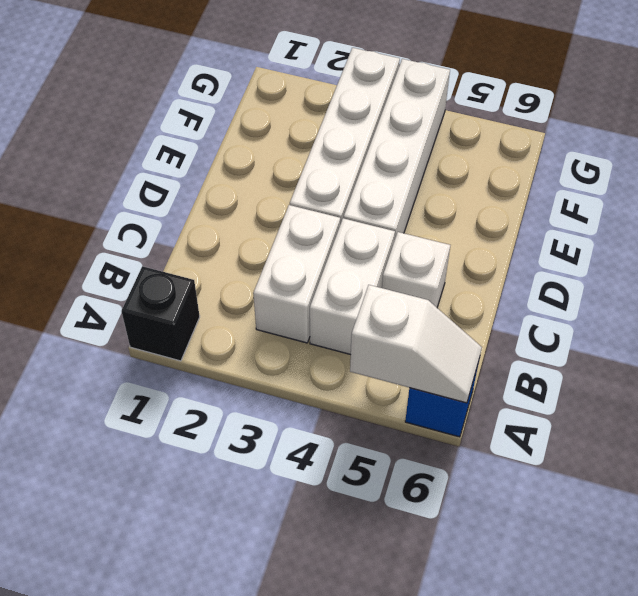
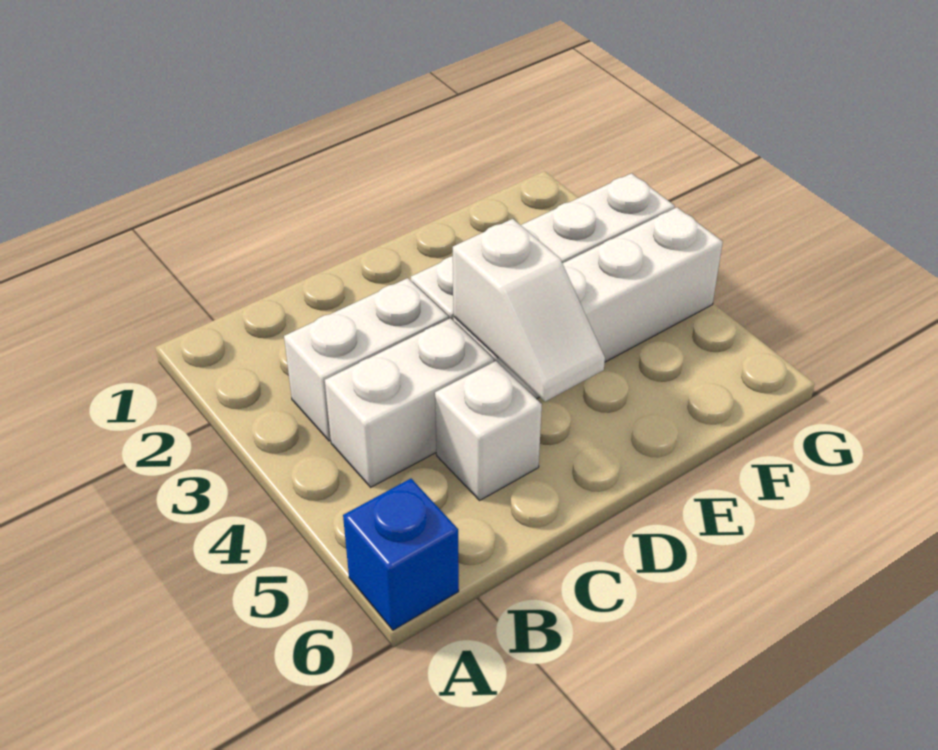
black brick A1 level 1 -> none
white slope A5:A6 level 2 top 5 -> white slope D4:D5 level 2 top 4

